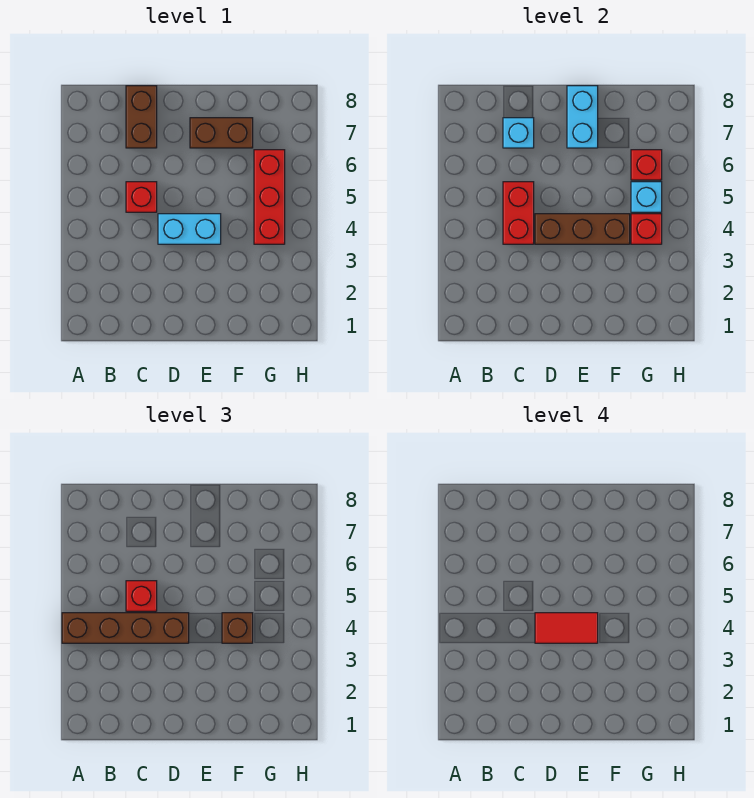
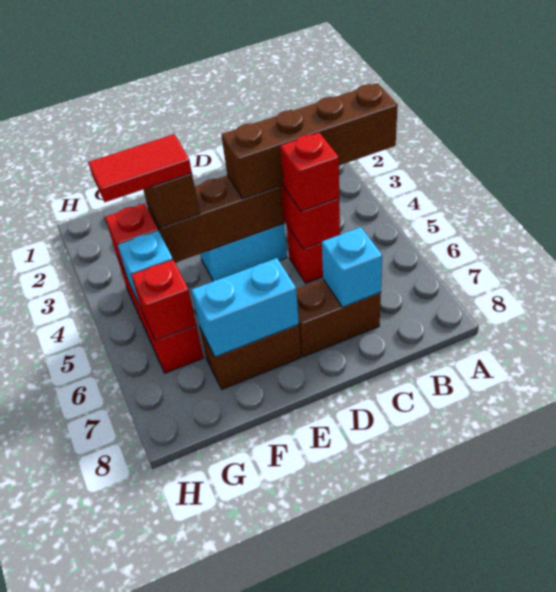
brown brick C7:C8 level 1 -> brown brick C7:D7 level 1
red tile D4:E4 level 4 -> red tile F4:G4 level 4
cyan brick E7:E8 level 2 -> cyan brick E7:F7 level 2

